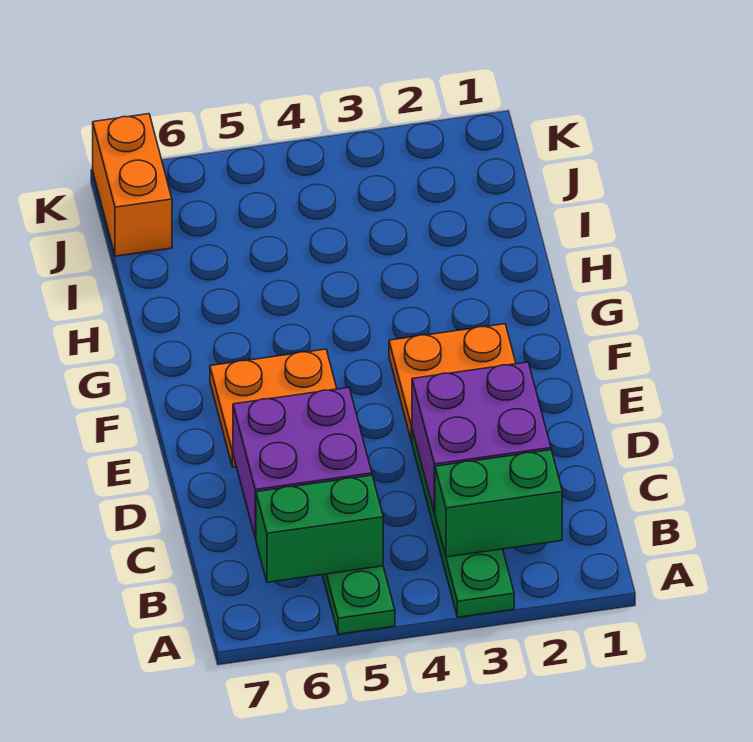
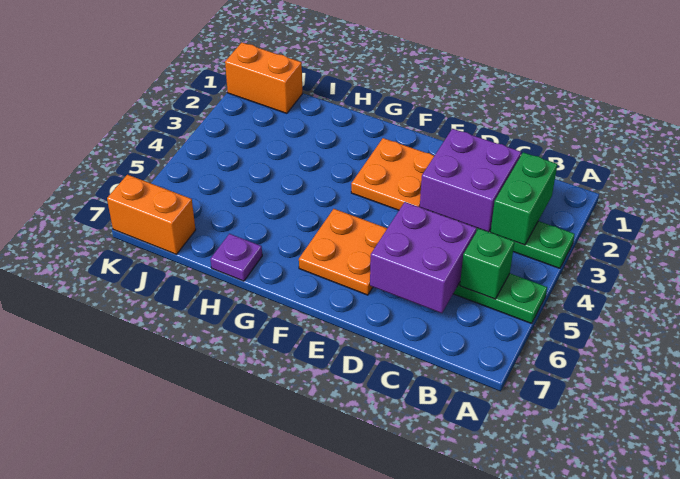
green brick B5:B6 level 2 -> green brick B5 level 2
none -> purple plate H7 level 1
none -> orange brick J1:K1 level 1

